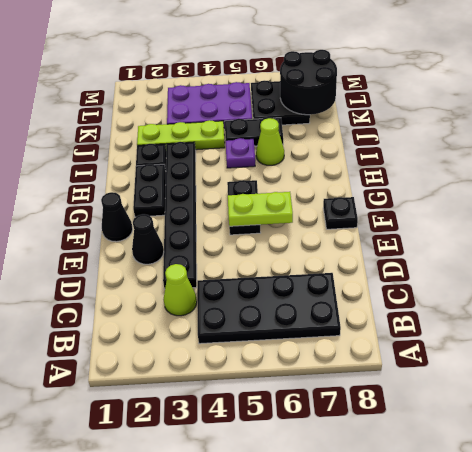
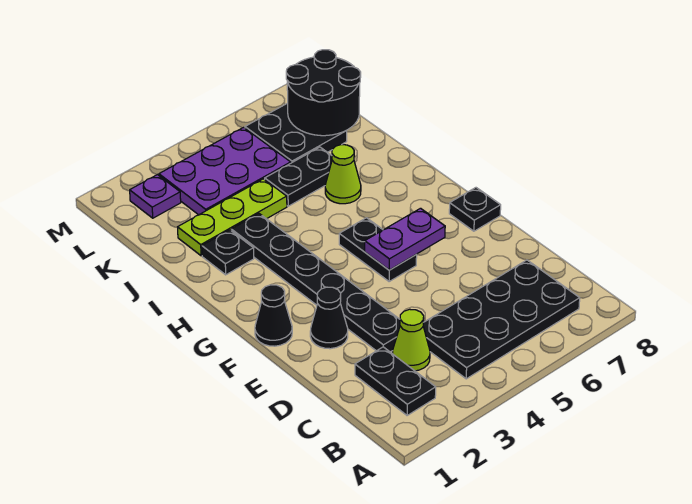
lime plate F5:F6 level 2 -> purple plate F5:F6 level 2
black plate G2:H2 level 1 -> black plate B2:C2 level 1
purple plate I5 level 1 -> purple plate L2 level 1

